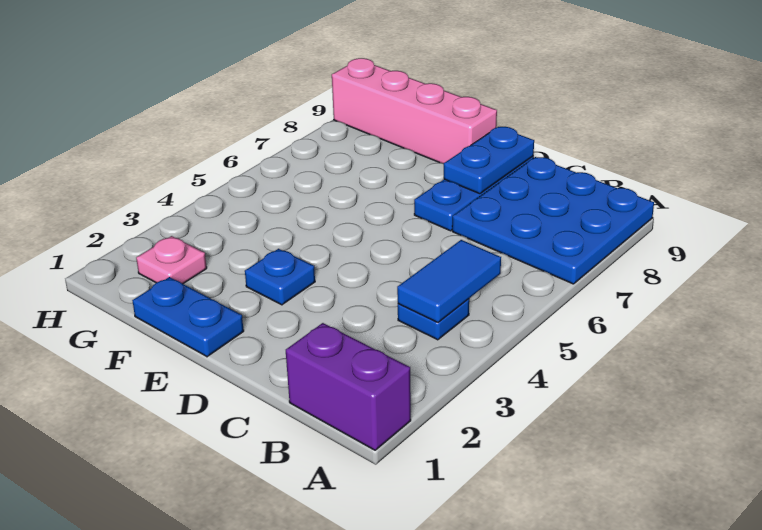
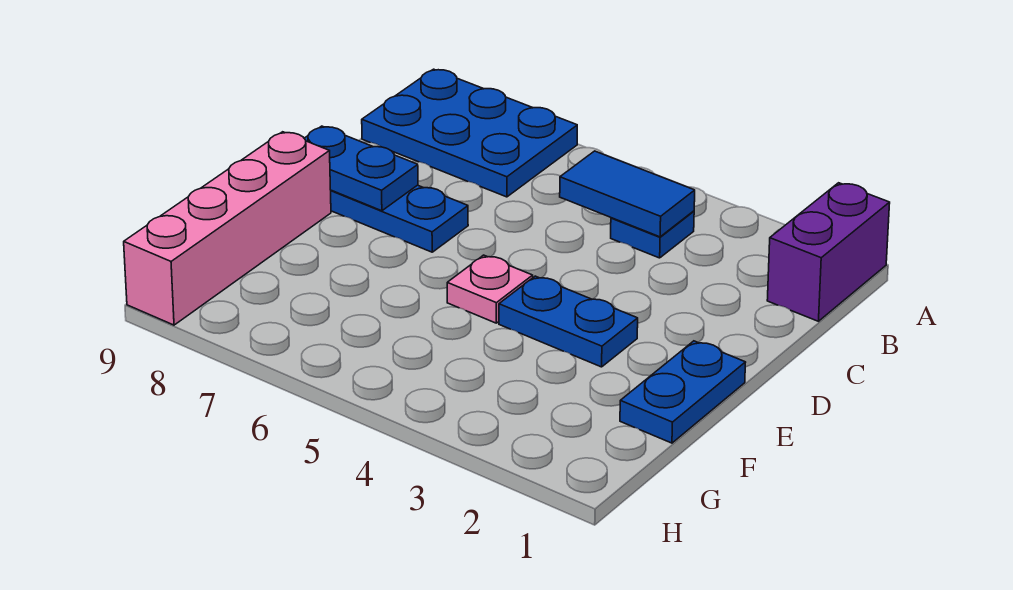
blue plate A7:C9 level 1 -> blue plate A7:B9 level 1
blue plate E3 level 1 -> blue plate E3:E4 level 1
pink plate G2 level 1 -> pink plate E5 level 1

